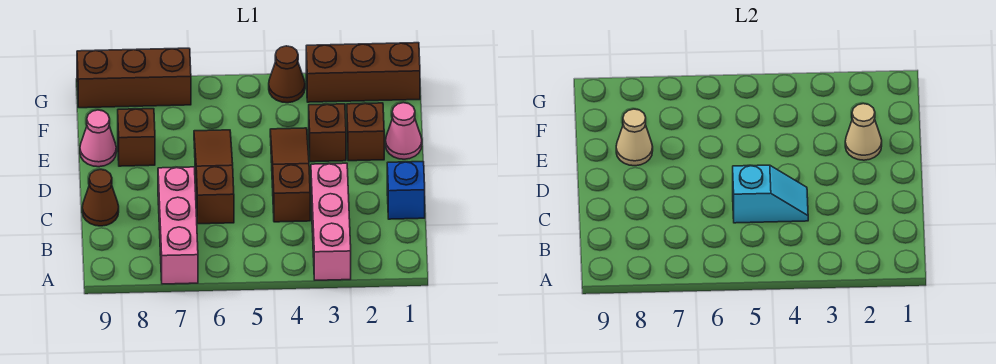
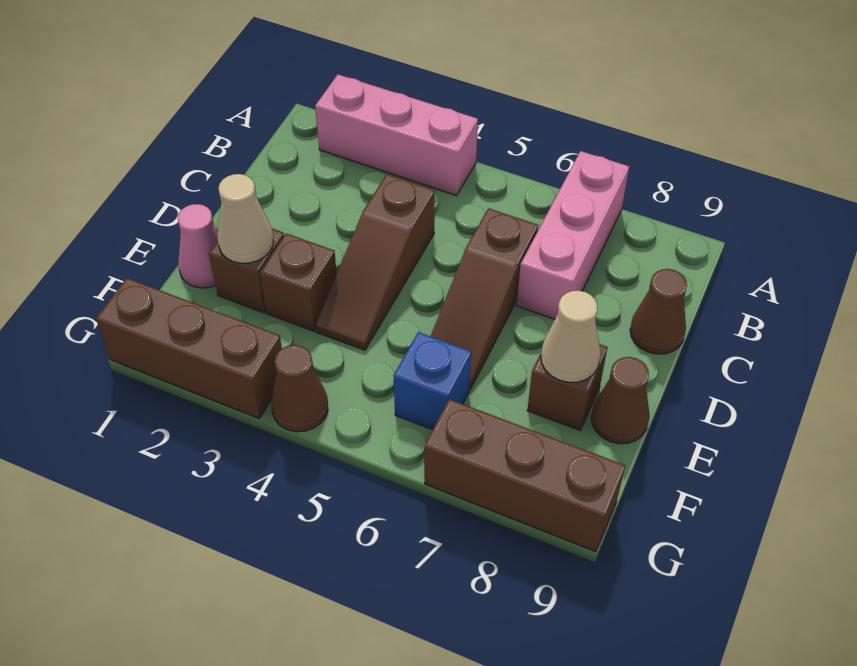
pink brick A3:C3 level 1 -> pink brick A2:A4 level 1
blue brick C1 level 1 -> blue brick F6 level 1
cyan slope C4:C5 level 2 top 5 -> none
pink cone E9 level 1 -> brown cone E9 level 1

